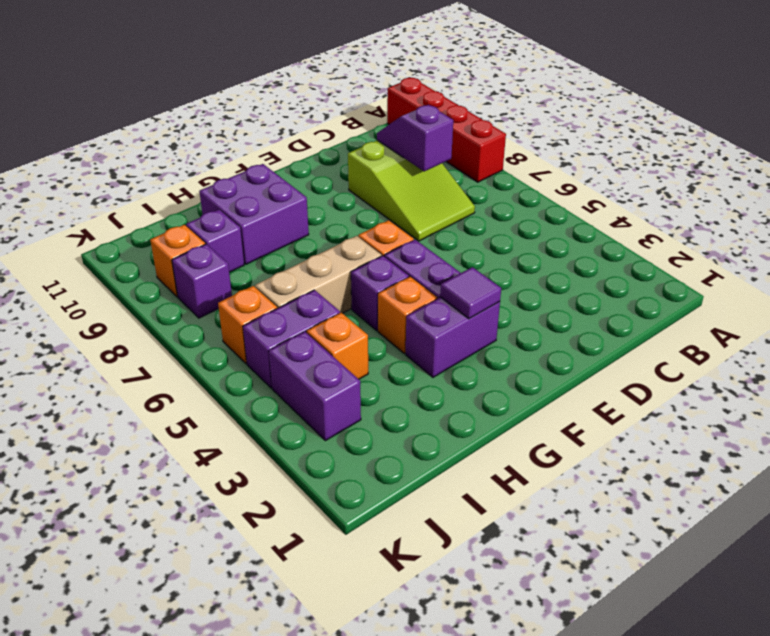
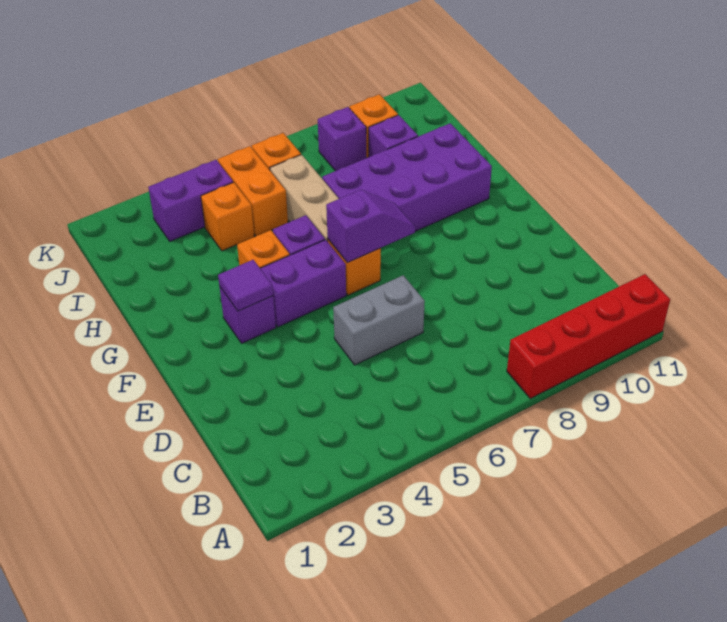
lime slope C7:D9 level 1 top 9 -> none
purple slope C8:C9 level 2 top 8 -> purple slope F6:F7 level 2 top 6
none -> grey brick D5:D6 level 1
purple brick F3:G3 level 1 -> purple brick F3 level 1
purple brick G9:H10 level 1 -> purple brick G7:H10 level 1
purple brick I5:J5 level 1 -> orange brick I5:J5 level 1

